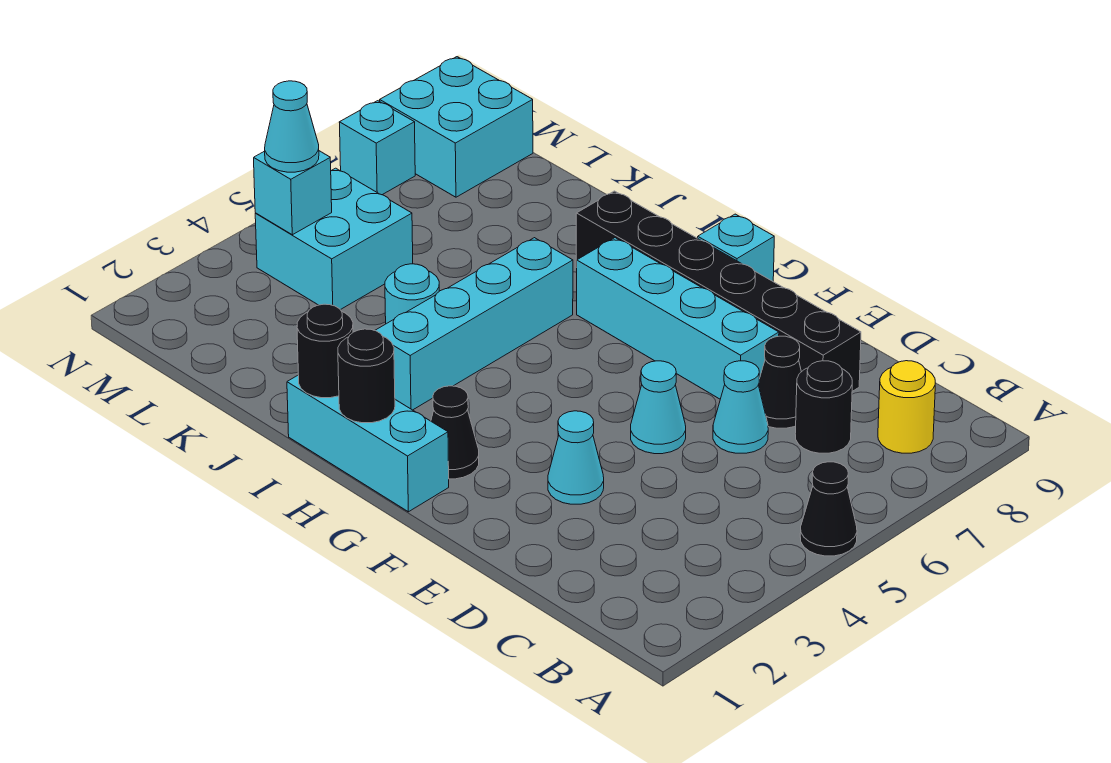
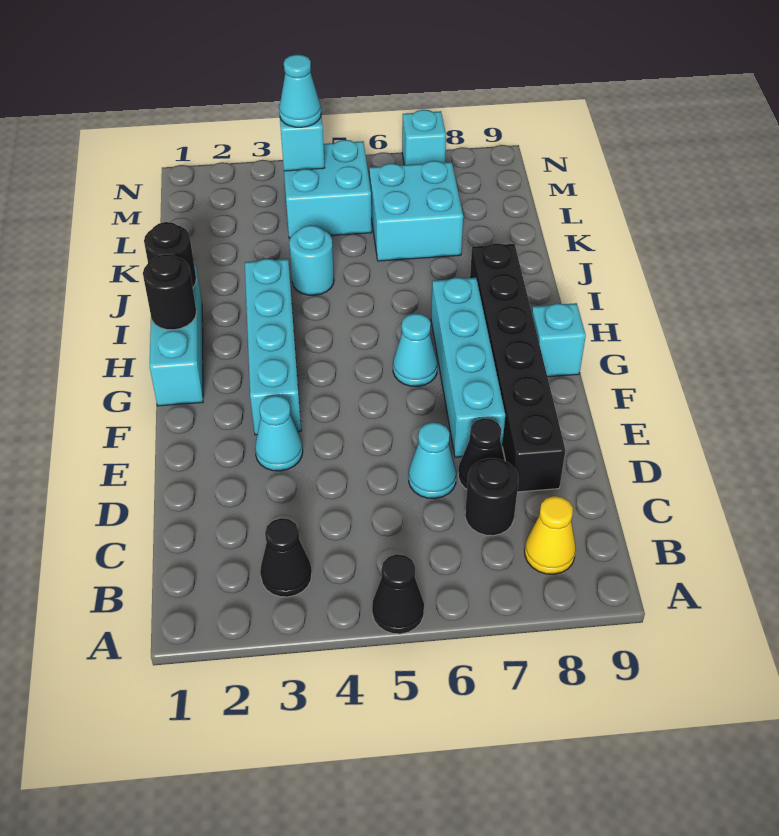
yellow round brick B8 level 1 -> yellow cone B8 level 1
cyan cone E5 level 1 -> cyan cone G6 level 1
black cone G2 level 1 -> black cone B3 level 1
cyan brick I3:I6 level 1 -> cyan brick F3:I3 level 1
cyan brick M8:N9 level 1 -> cyan brick K6:L7 level 1

